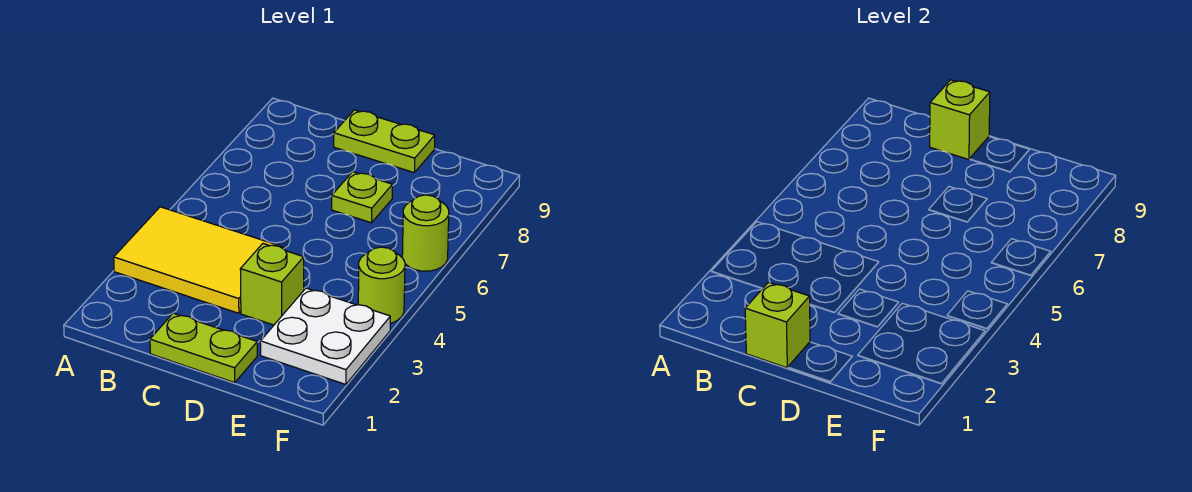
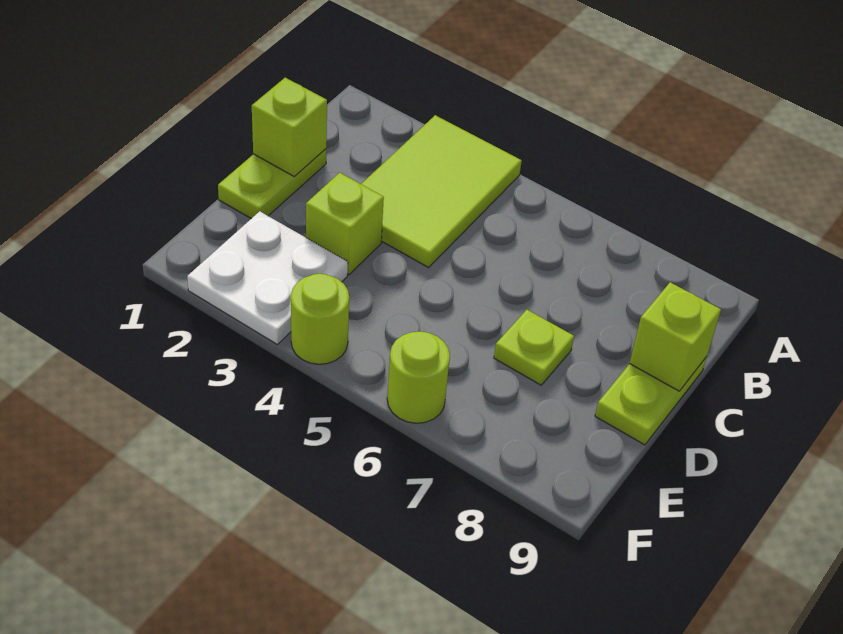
yellow tile A3:C4 level 1 -> lime tile A3:C4 level 1

